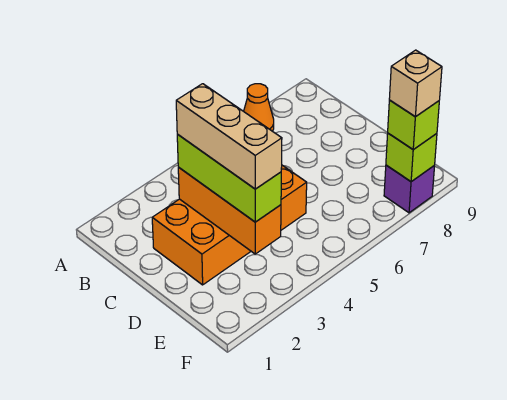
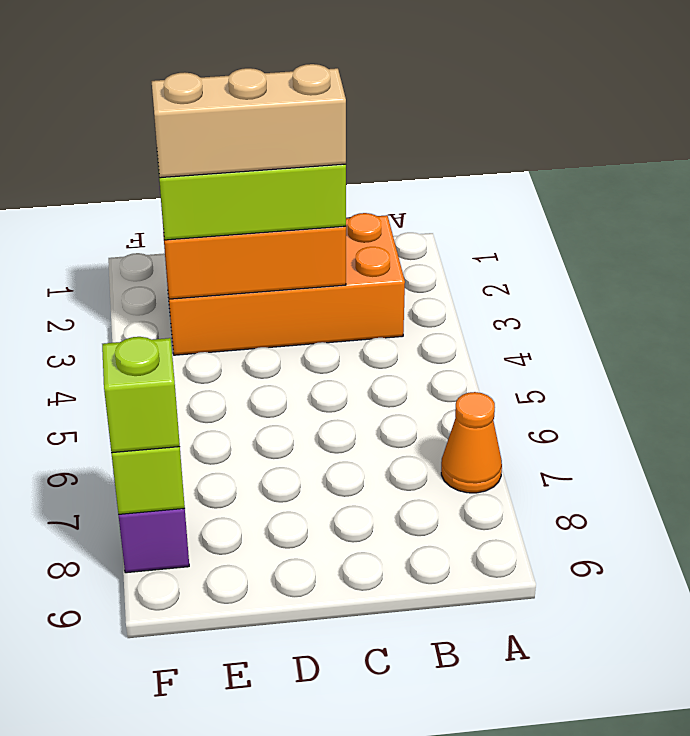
orange brick C2:D5 level 1 -> orange brick B2:E3 level 1
tan brick F8 level 4 -> none

